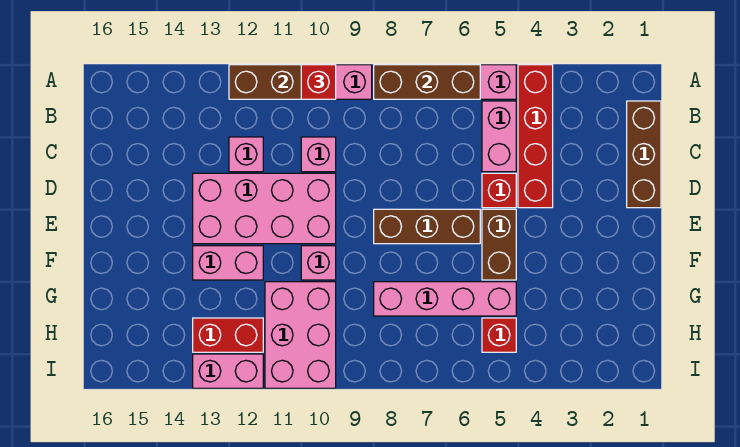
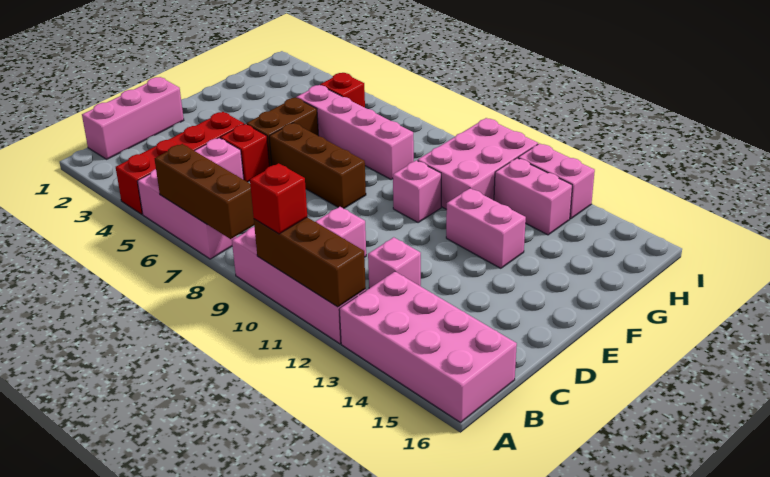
brown brick B1:D1 level 1 -> pink brick B1:D1 level 1
pink brick D10:E13 level 1 -> pink brick A13:B16 level 1
red brick H12:H13 level 1 -> pink brick H12:H13 level 1

